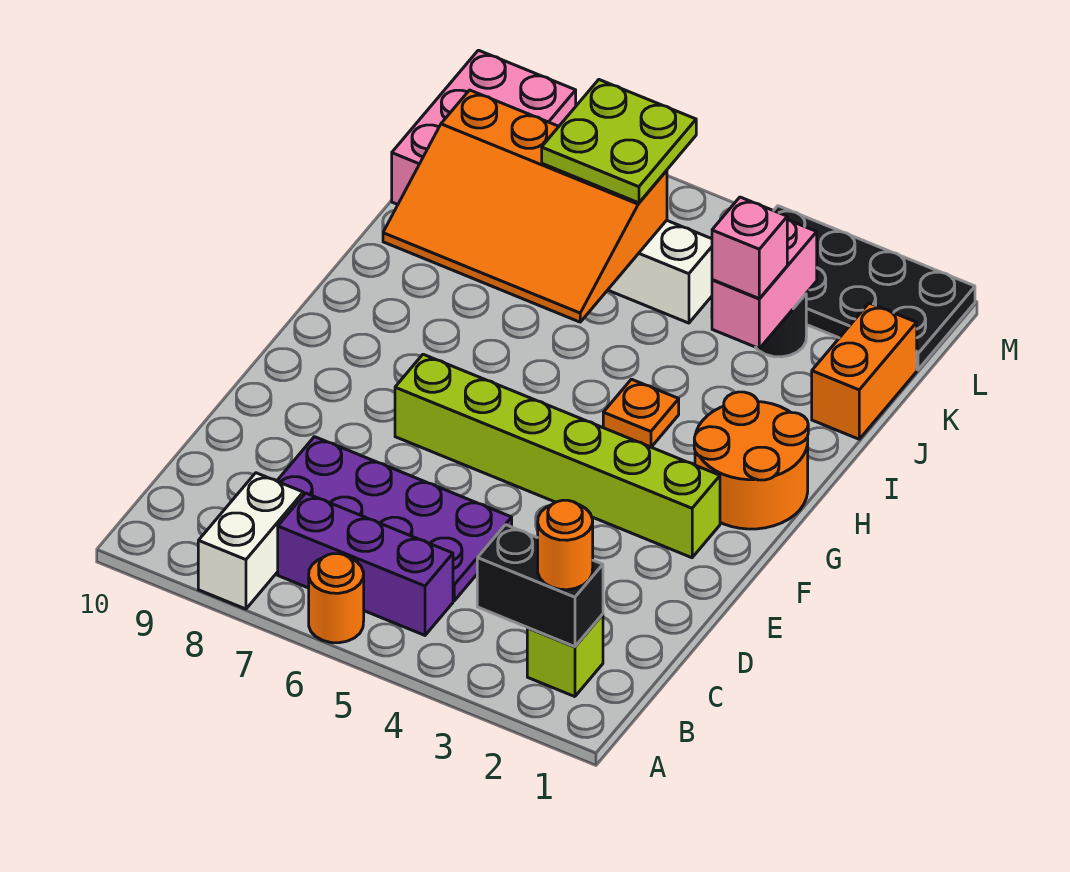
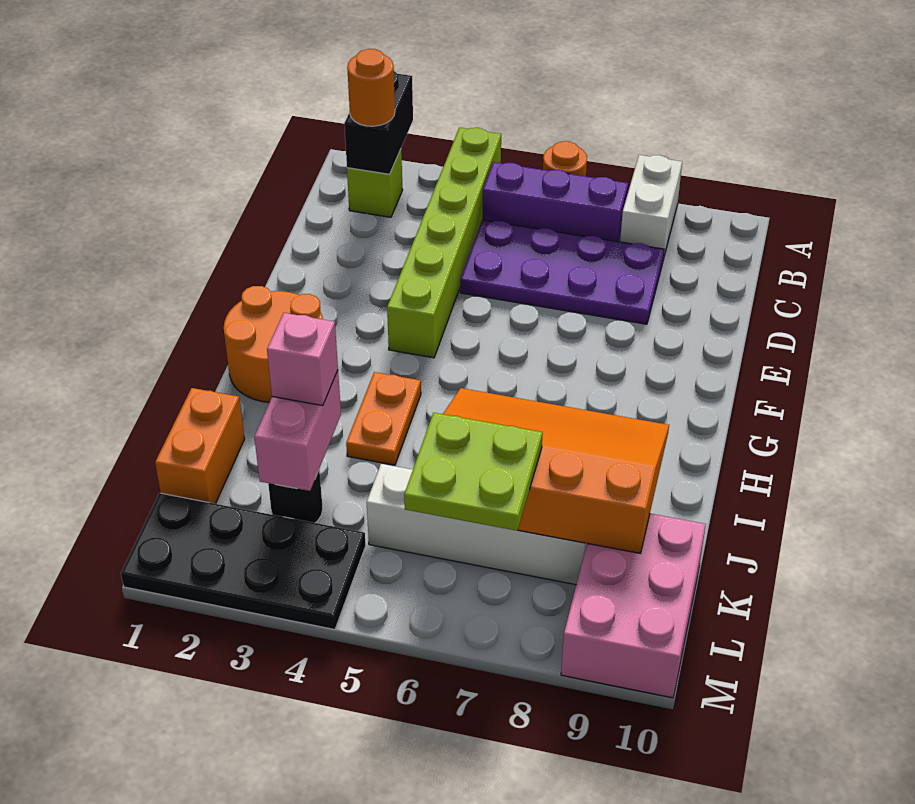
black brick B2:B3 level 2 -> black brick A2:B2 level 2
lime brick F2:F7 level 1 -> lime brick A4:F4 level 1
orange plate H4 level 1 -> orange plate H4:I4 level 1

